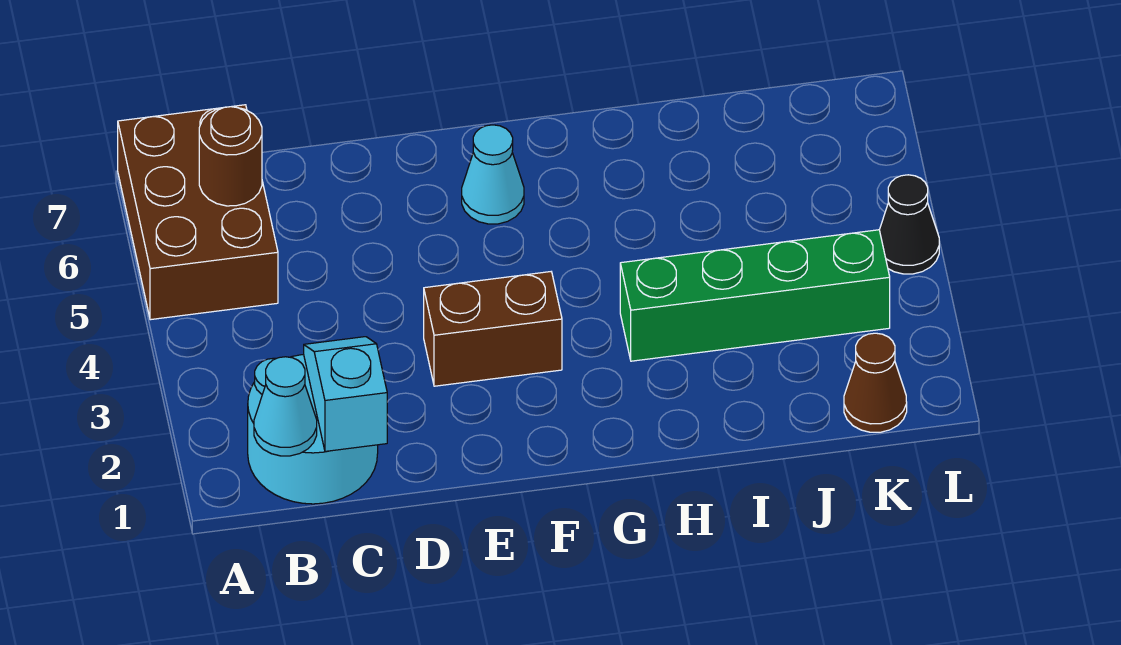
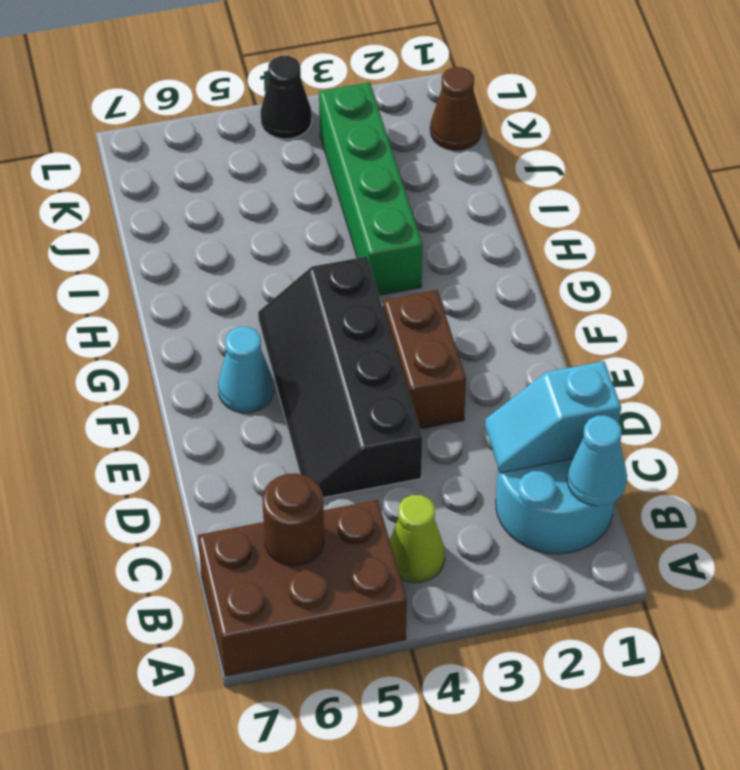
none -> lime cone B4 level 1
none -> black slope D4:G5 level 1 top 4

